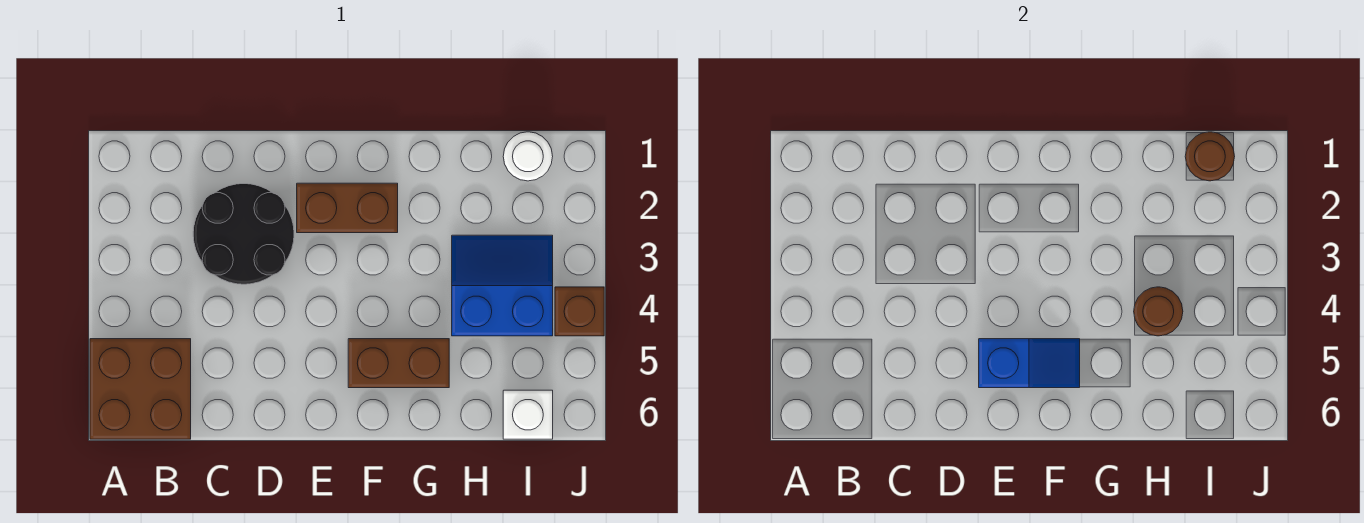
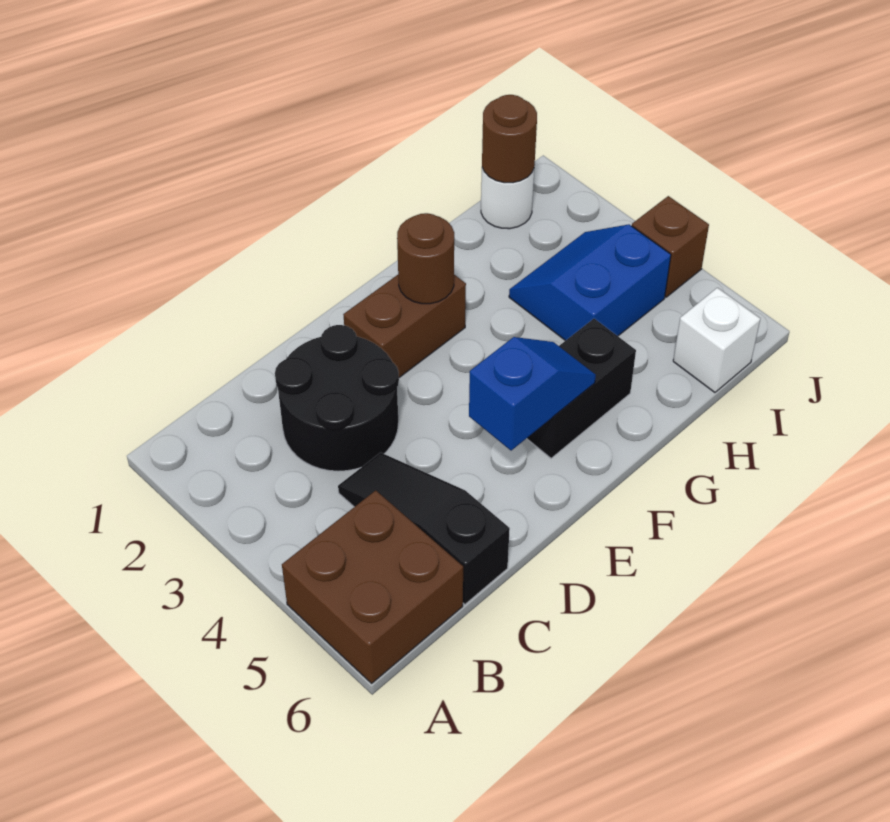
none -> black slope C4:C6 level 1 top 6
brown brick F5:G5 level 1 -> black brick F5:G5 level 1
brown round brick H4 level 2 -> brown round brick F2 level 2

